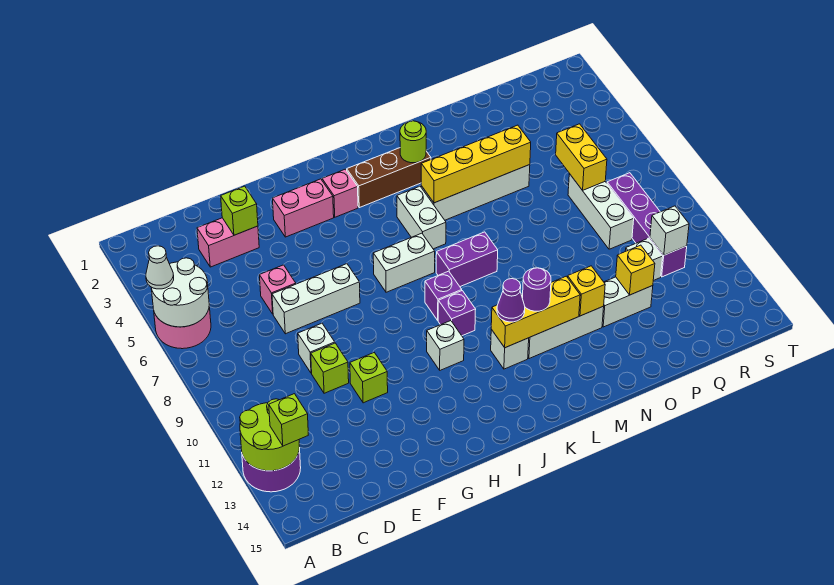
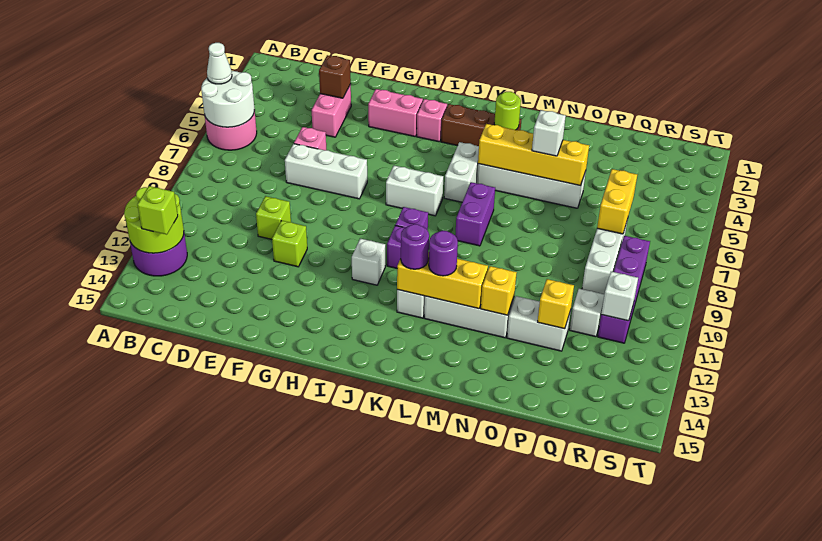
pink brick D3:E3 level 1 -> pink brick E3:E4 level 1
lime brick E3 level 2 -> brown brick E3 level 2
white brick E9 level 1 -> white brick N5 level 3
purple brick K8:L8 level 1 -> purple brick L7:L8 level 1
purple cone K12 level 3 -> purple round brick K12 level 3

